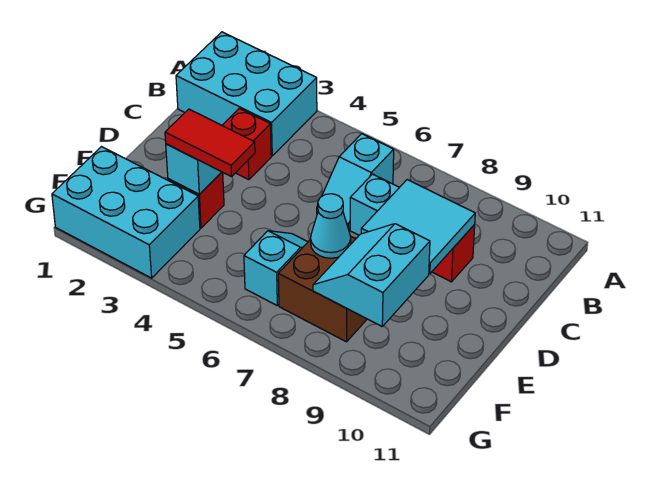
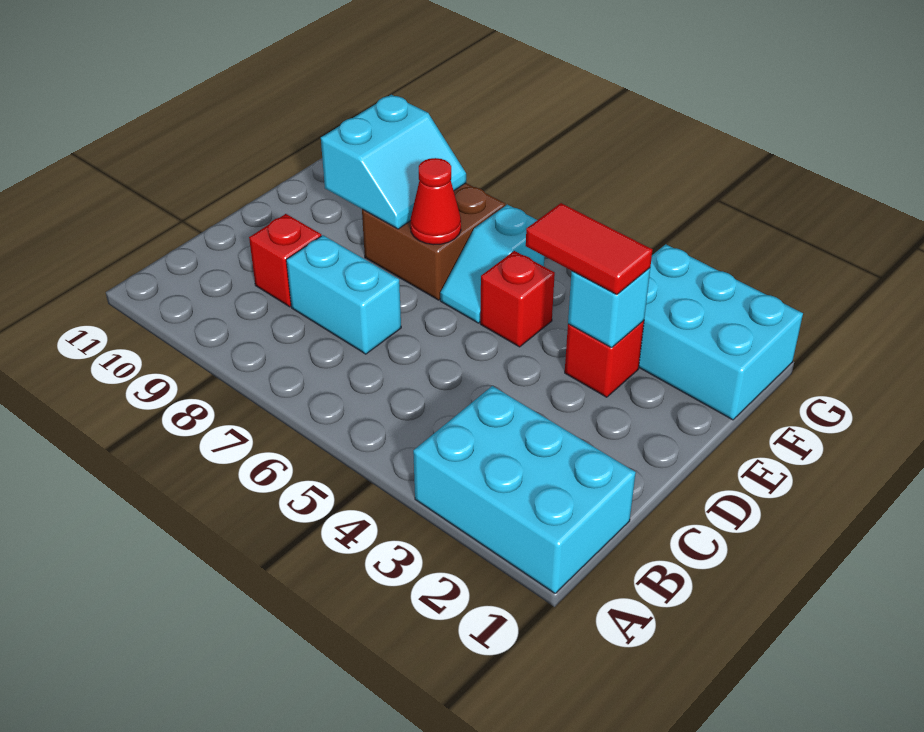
cyan slope B6:C6 level 1 top B -> none
red brick C3 level 1 -> red brick E5 level 1
cyan tile C8:D9 level 2 -> none
cyan cone E7 level 2 -> red cone E7 level 2

